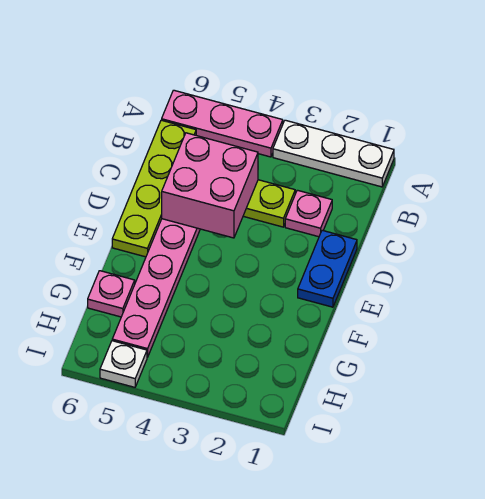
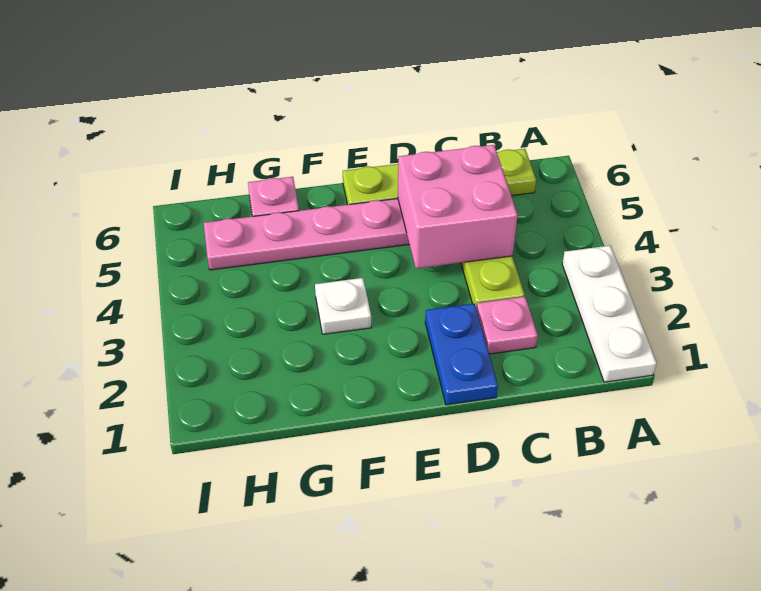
pink plate A4:A6 level 1 -> none
blue plate D1:E1 level 1 -> blue plate D1:D2 level 1
white plate I5 level 1 -> white plate F3 level 1

